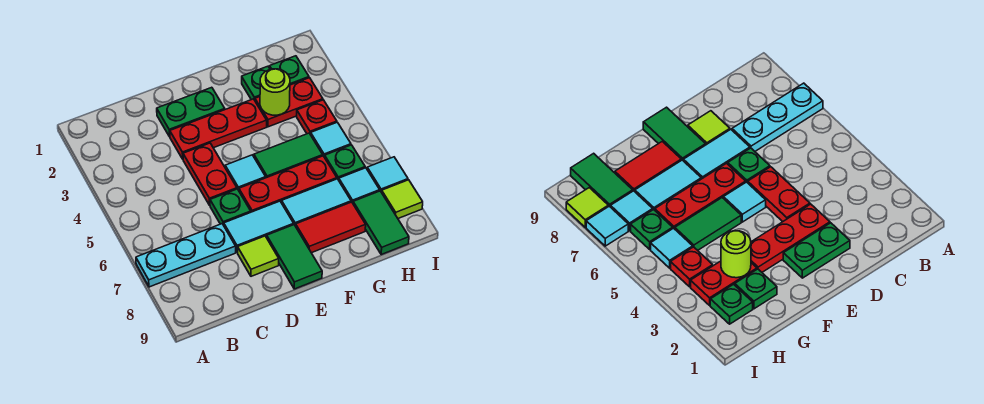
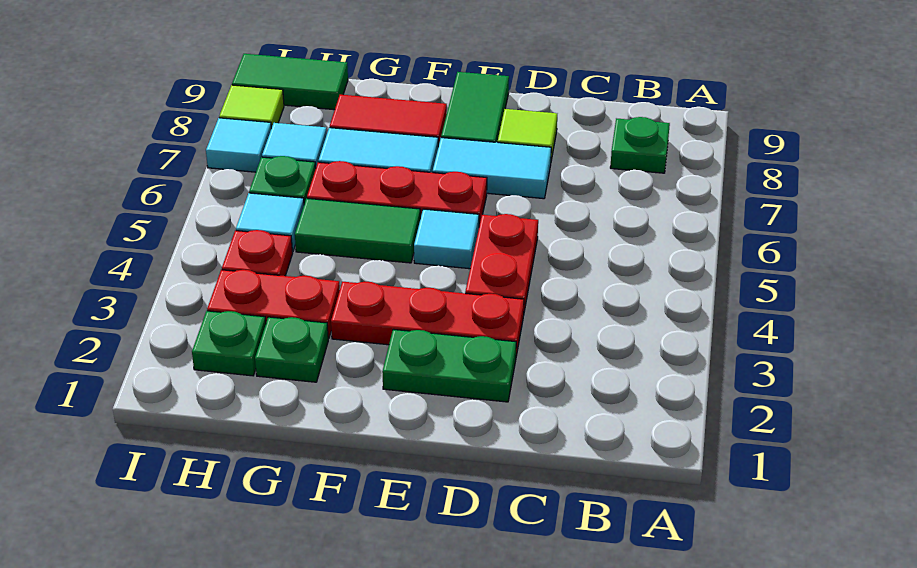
cyan plate A7:C7 level 1 -> none
green plate D6 level 1 -> green plate B8 level 1
lime round brick G3 level 2 -> none
green tile H8:H9 level 1 -> green tile H9:I9 level 1

